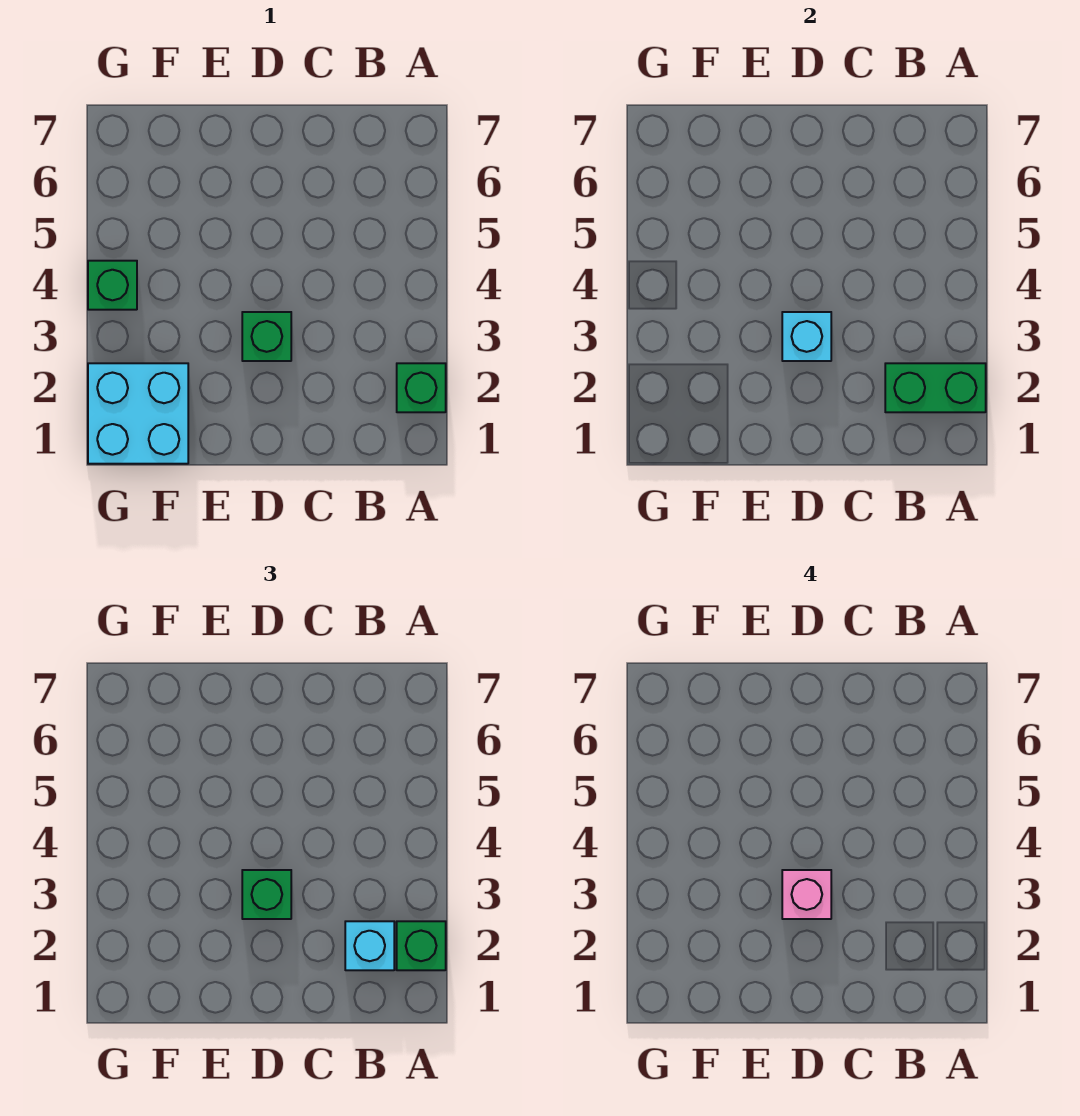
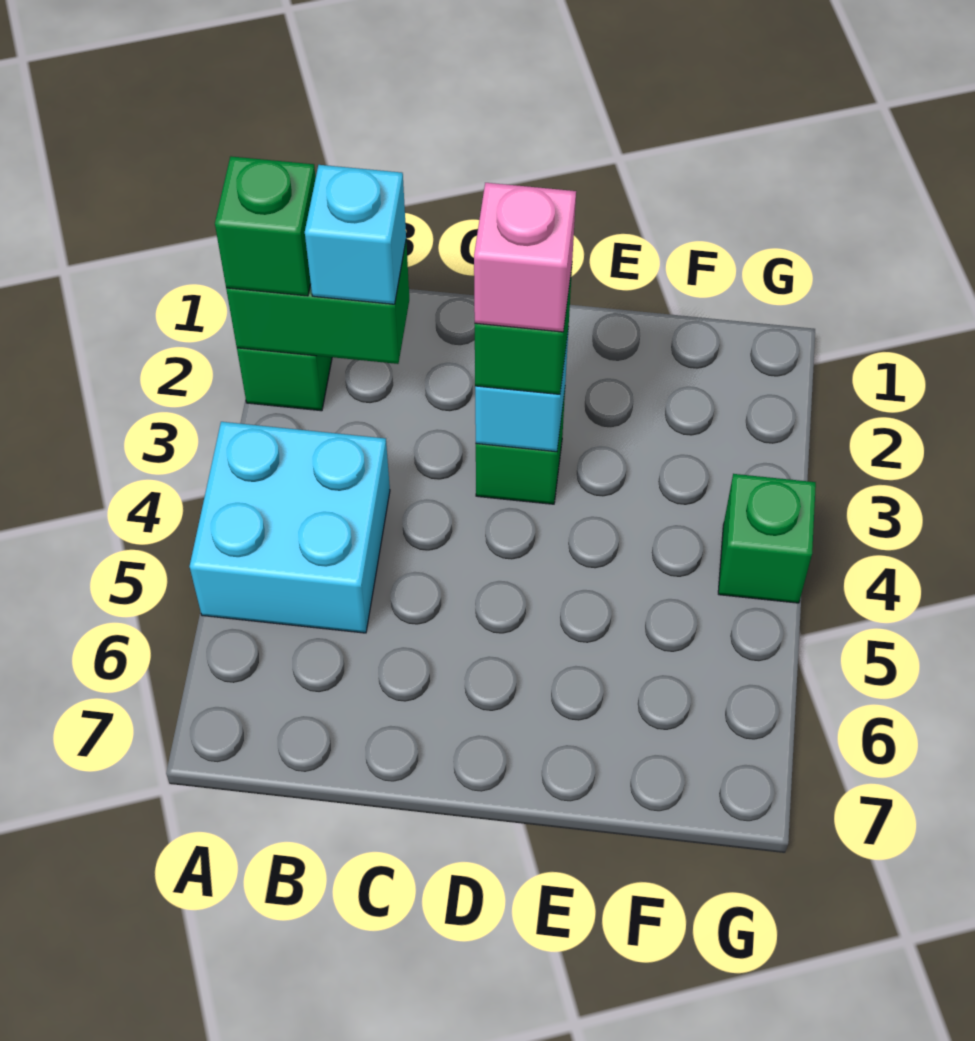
cyan brick F1:G2 level 1 -> cyan brick A4:B5 level 1

